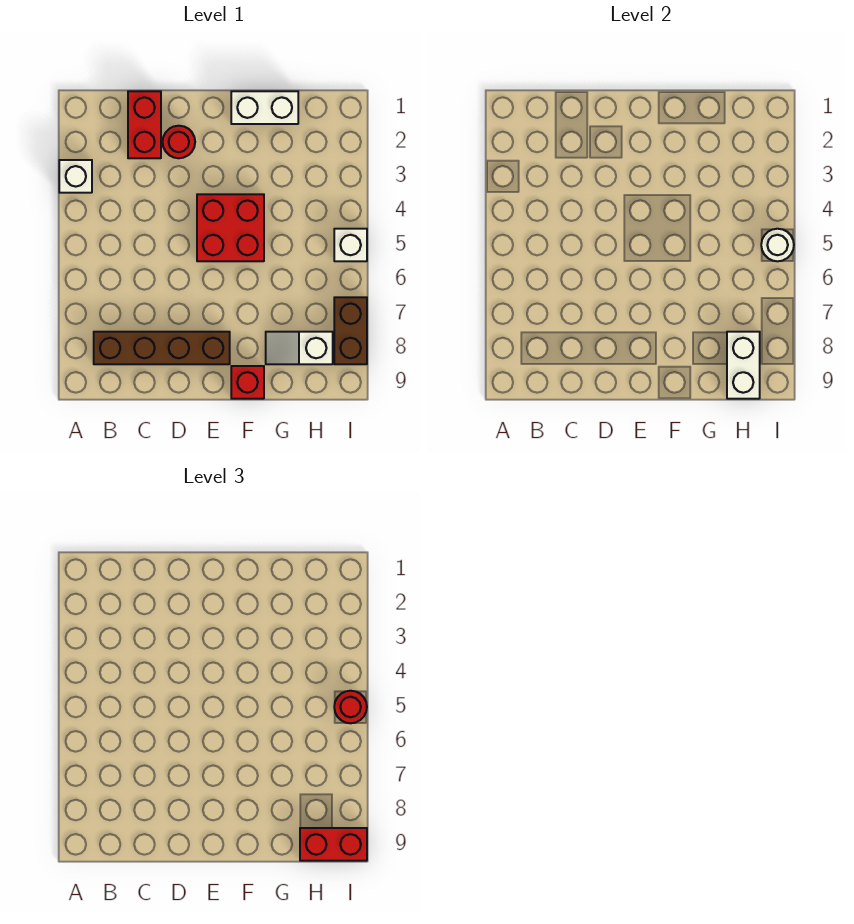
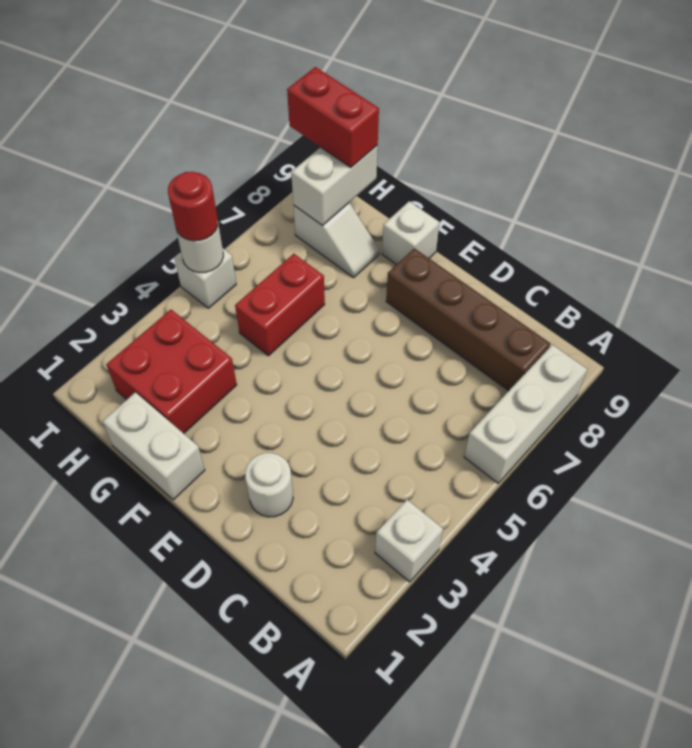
none -> white brick A6:A8 level 1
red brick C1:C2 level 1 -> red brick G5:G6 level 1
red round brick D2 level 1 -> white round brick D2 level 1
red brick E4:F5 level 1 -> red brick G2:H3 level 1
red brick F9 level 1 -> white brick F9 level 1
brown brick I7:I8 level 1 -> none

